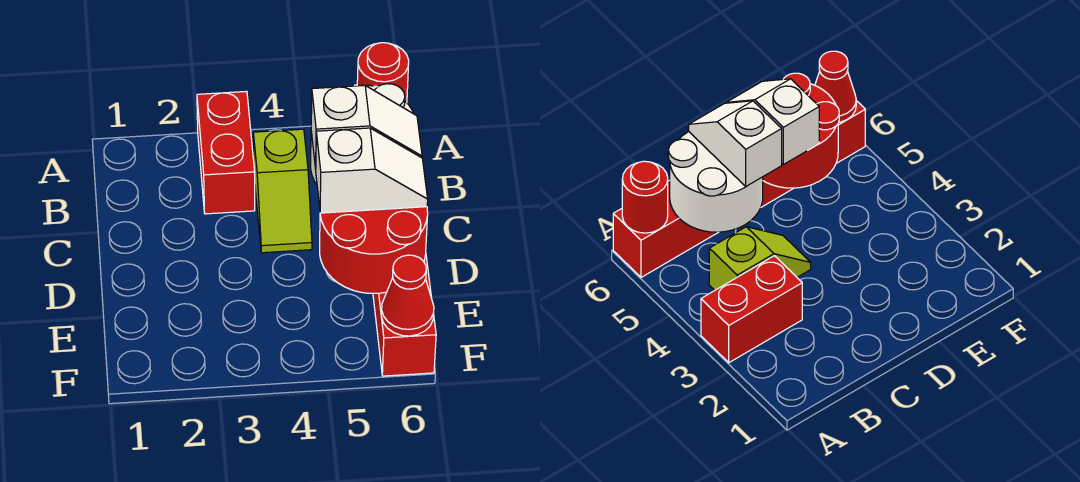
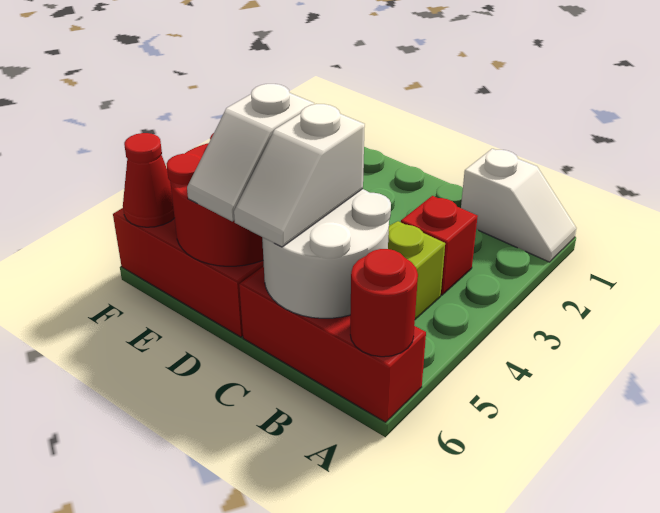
none -> white slope A1:B1 level 1 top B
red brick A3:B3 level 1 -> red brick B3 level 1

